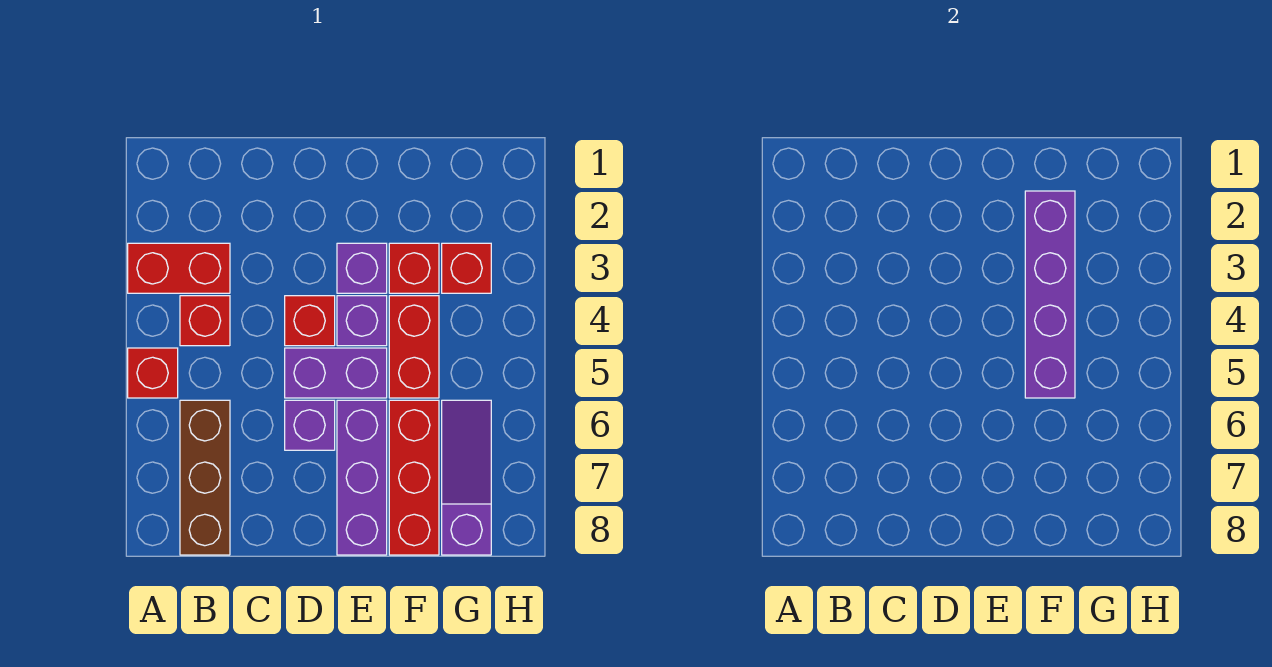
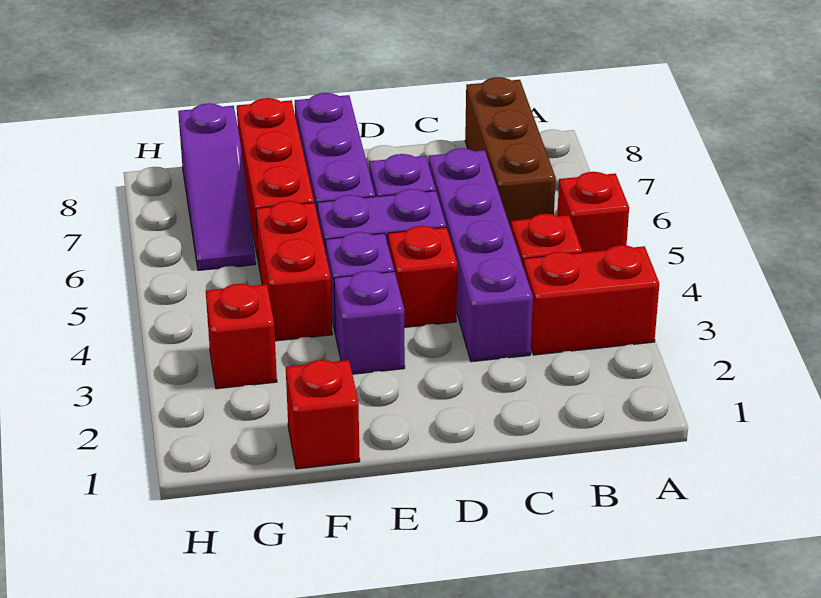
purple brick F2:F5 level 2 -> purple brick C3:C6 level 1
red brick F3 level 1 -> red brick F1 level 1

